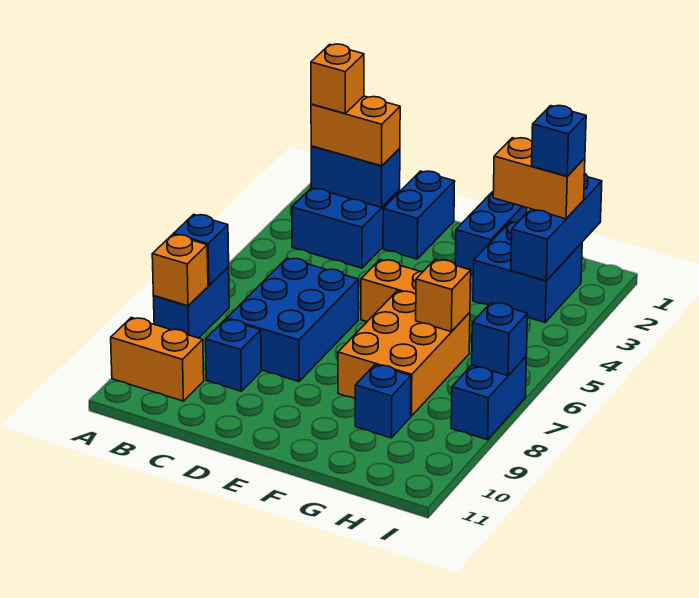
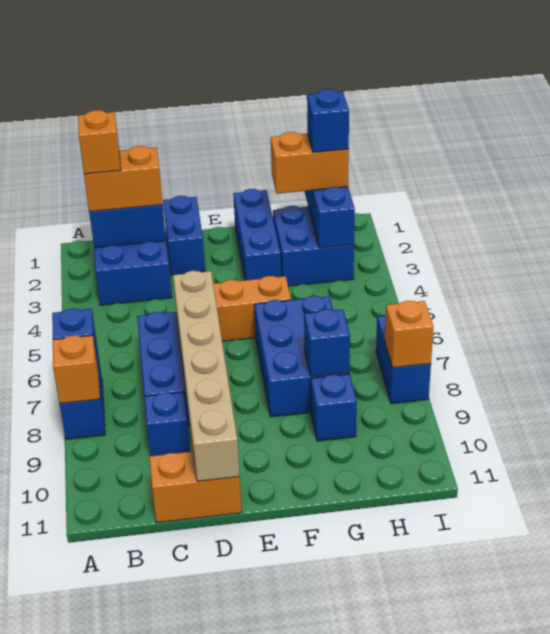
orange brick A10:B10 level 1 -> orange brick C11:D11 level 1
none -> tan brick D6:D11 level 2
blue brick F1:F2 level 1 -> blue brick F1:F3 level 1
orange brick F6:G8 level 1 -> blue brick F6:G8 level 1
orange brick G6 level 2 -> orange brick I8 level 2
blue brick I7 level 2 -> blue brick G8 level 2

